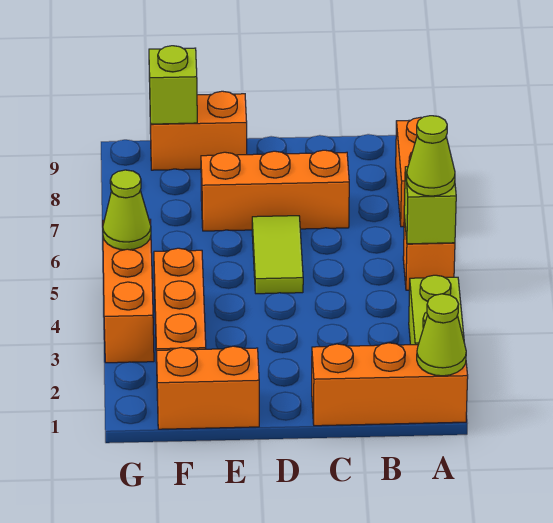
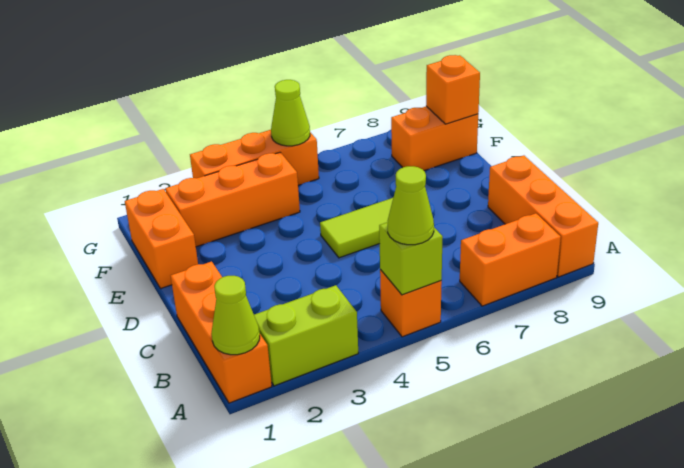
orange brick C7:E7 level 1 -> orange brick A9:C9 level 1
orange brick E9:F9 level 1 -> orange brick F8:F9 level 1
lime brick F9 level 2 -> orange brick F9 level 2

